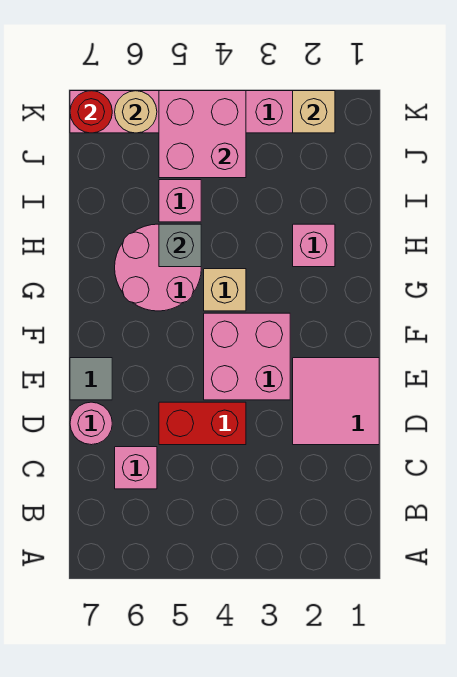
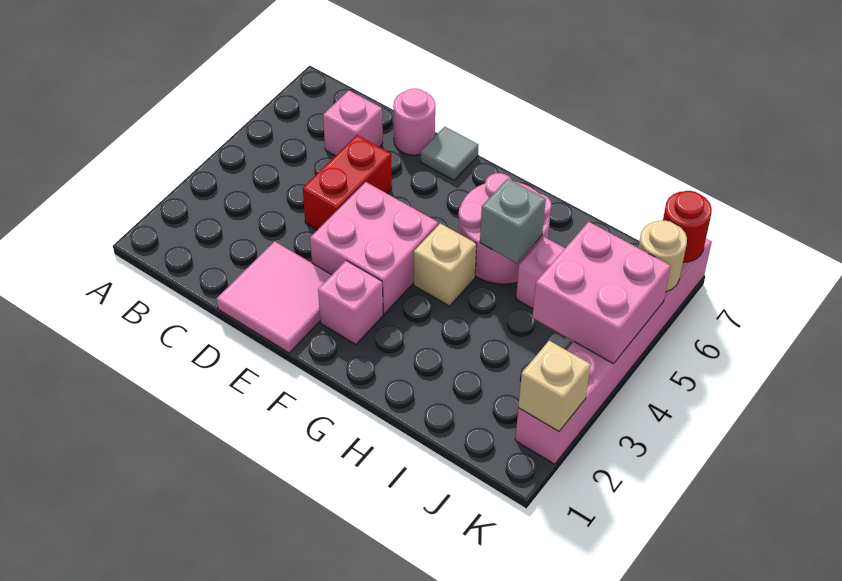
pink brick H2 level 1 -> pink brick F2 level 1

